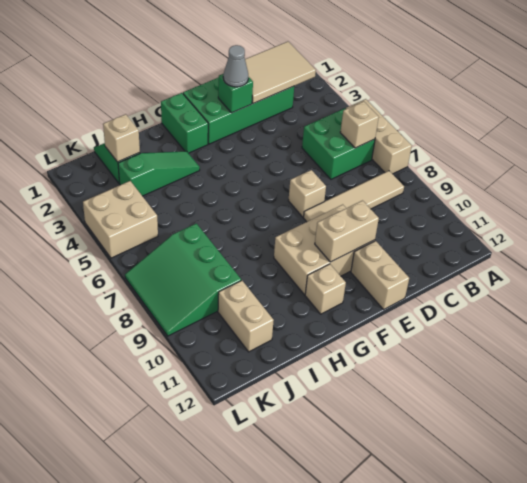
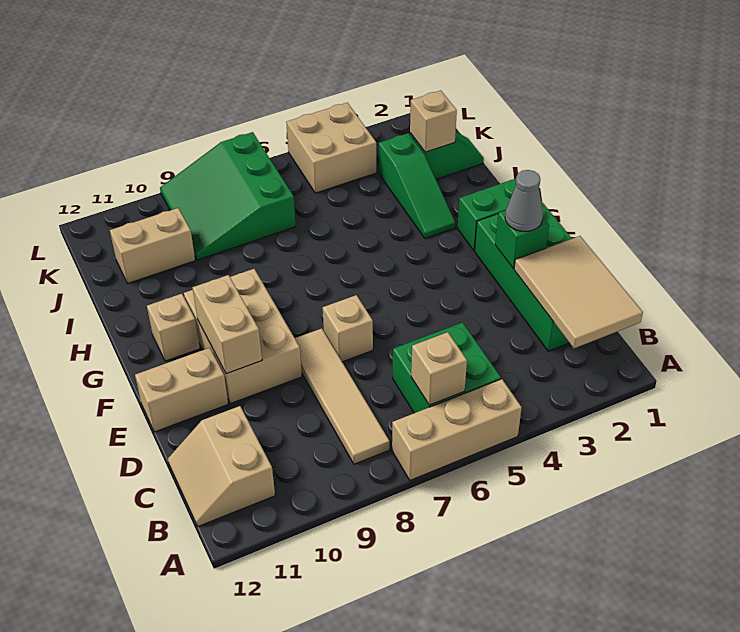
none -> tan slope B11:C12 level 1 top 11
green slope J7:L9 level 1 top J -> green slope J7:L9 level 1 top 7

